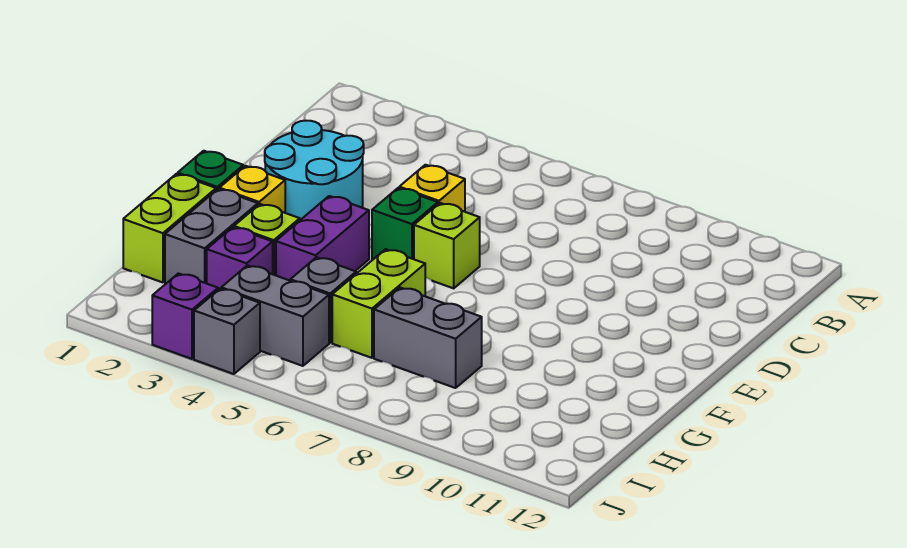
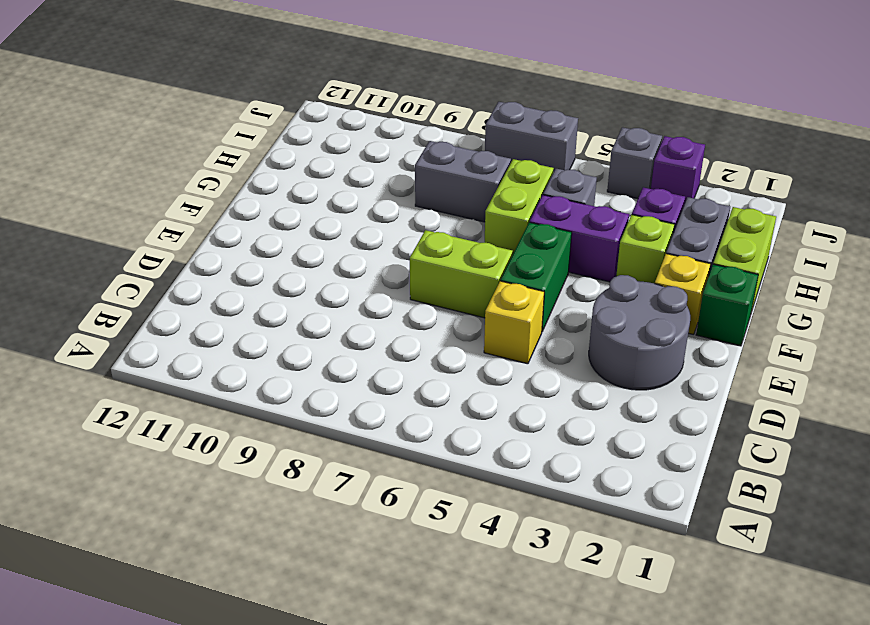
cyan round brick D2:E3 level 1 -> grey round brick D2:E3 level 1
green brick E5 level 1 -> green brick E5:F5 level 1
lime brick E6 level 1 -> lime brick E6:E7 level 1
purple brick F4:G4 level 1 -> purple brick G4:G5 level 1
grey brick I4:I5 level 1 -> grey brick J6:J7 level 1

